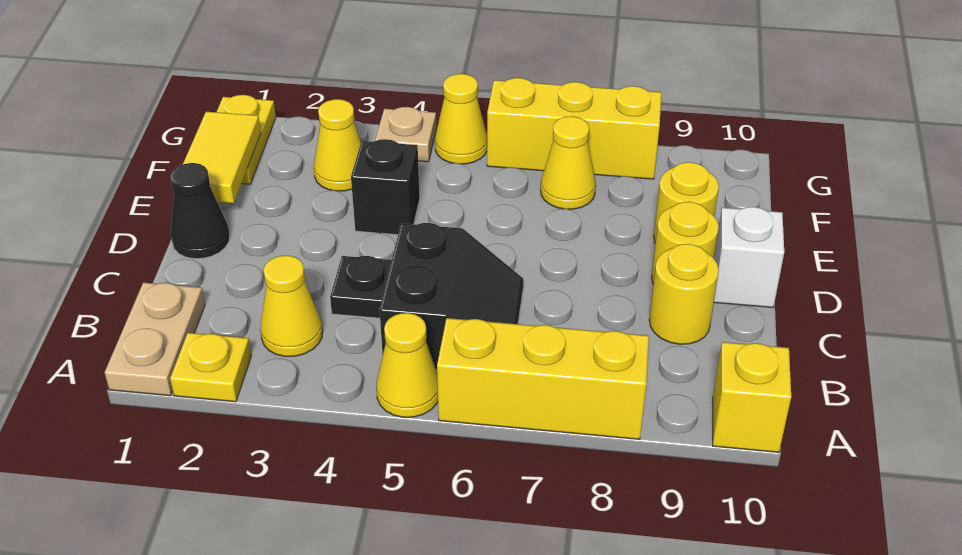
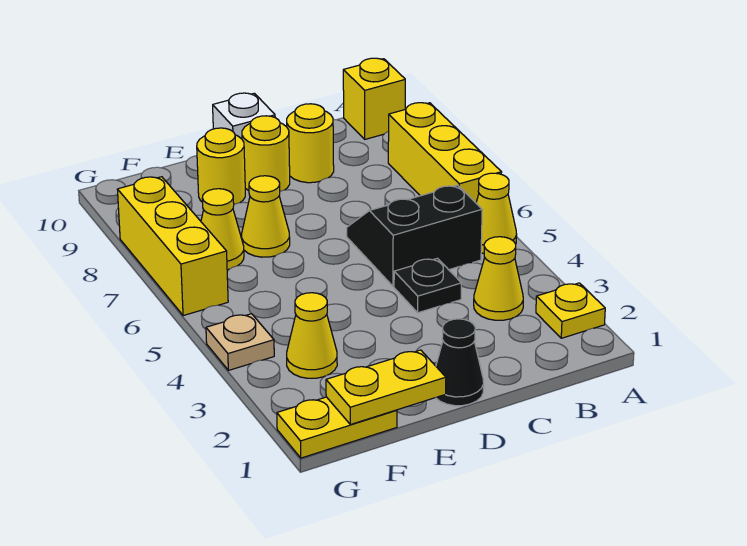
tan plate A1:B1 level 1 -> none
yellow tile E1:F1 level 2 -> yellow plate E1:F1 level 2
black brick E4 level 1 -> none
yellow cone G5 level 1 -> yellow cone E7 level 1

